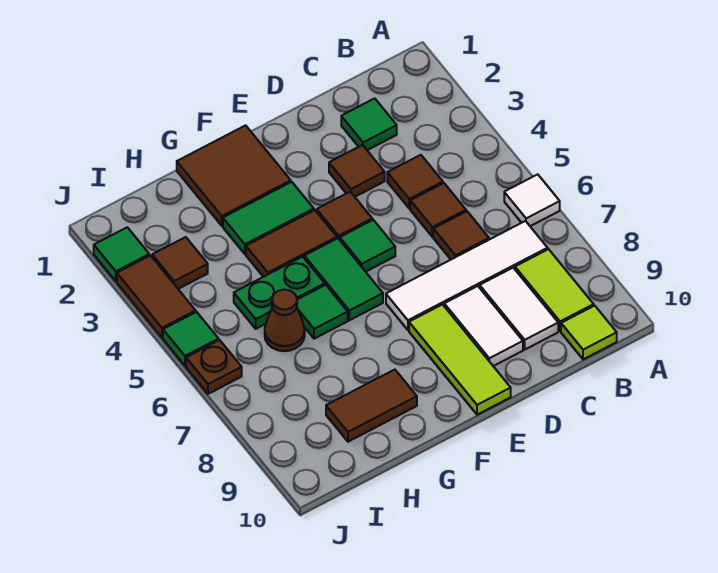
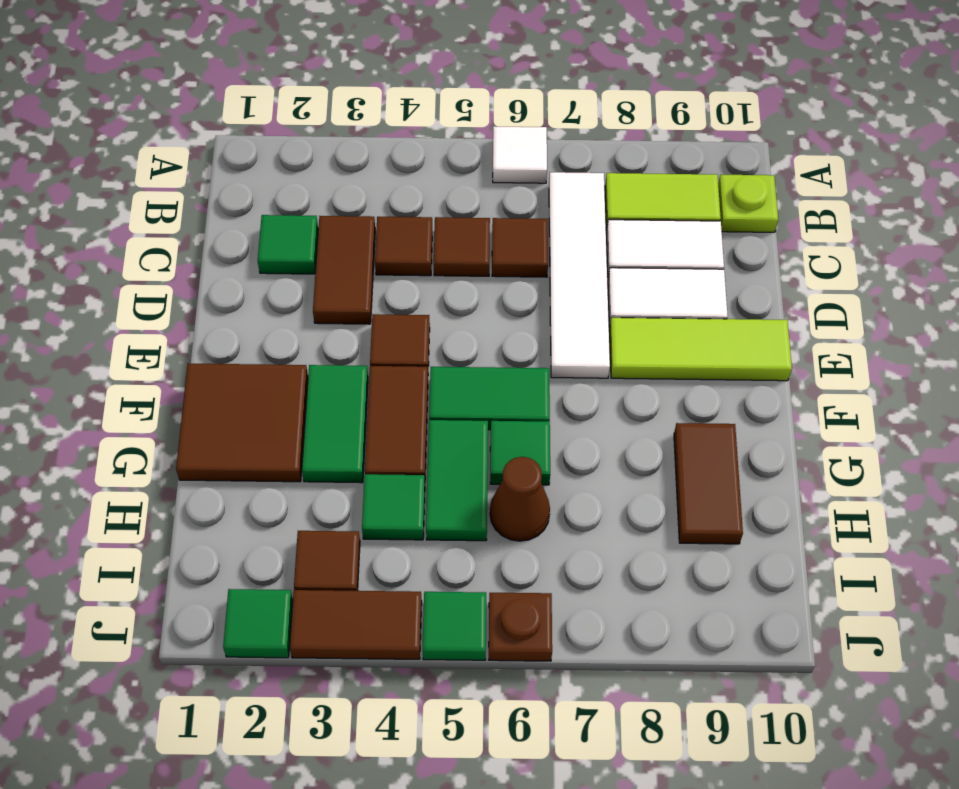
lime tile B10 level 1 -> lime plate B10 level 1
brown tile D3 level 1 -> brown tile C3:D3 level 1
green tile E5 level 1 -> green tile H4 level 1
green plate G5:H5 level 1 -> green tile G5:H5 level 1

